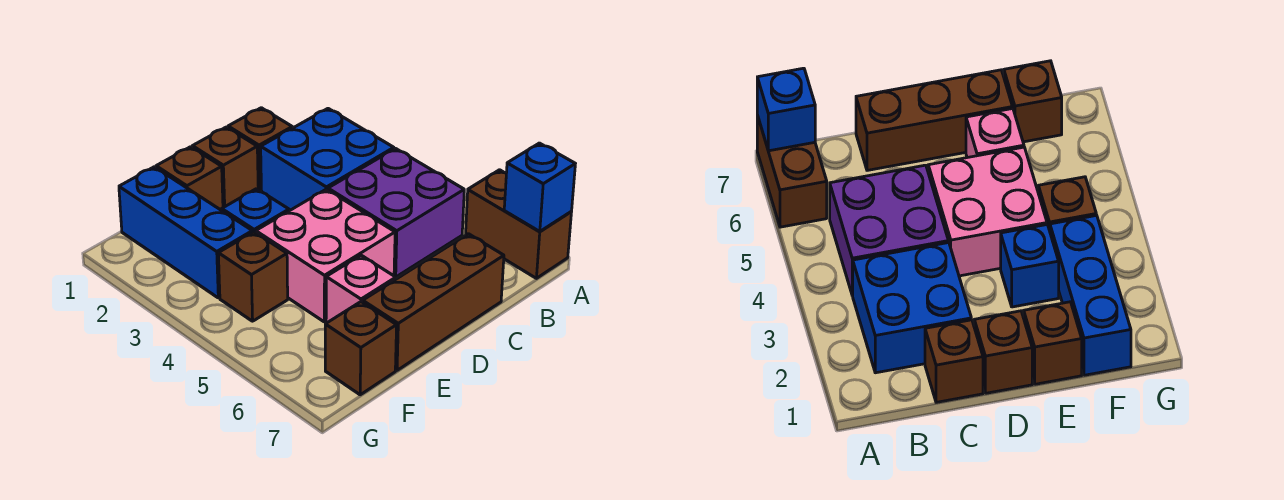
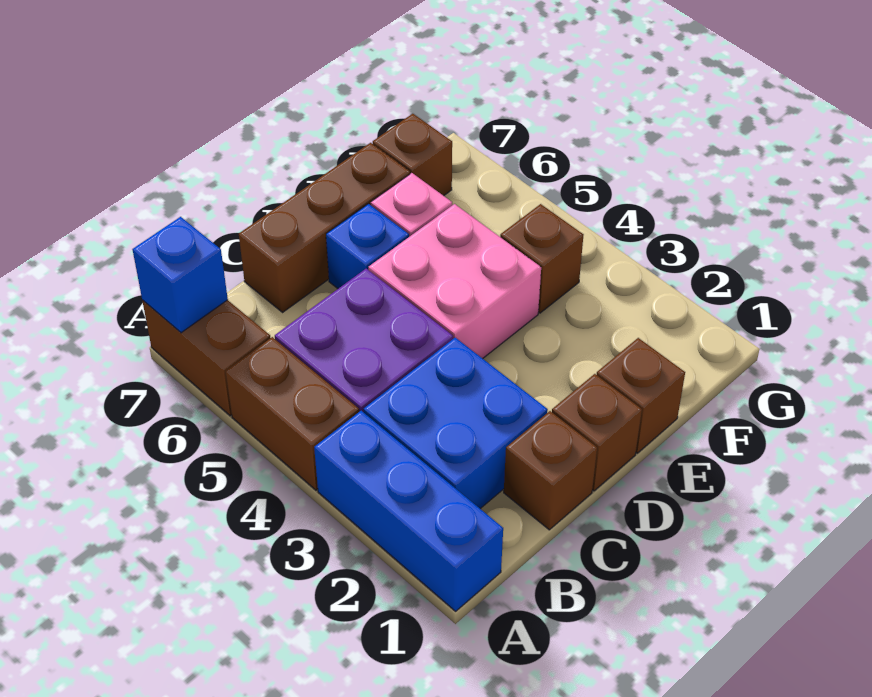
none -> brown brick A4:A5 level 1
blue brick E3 level 1 -> blue brick D6 level 1
blue brick F1:F3 level 1 -> blue brick A1:A3 level 1

